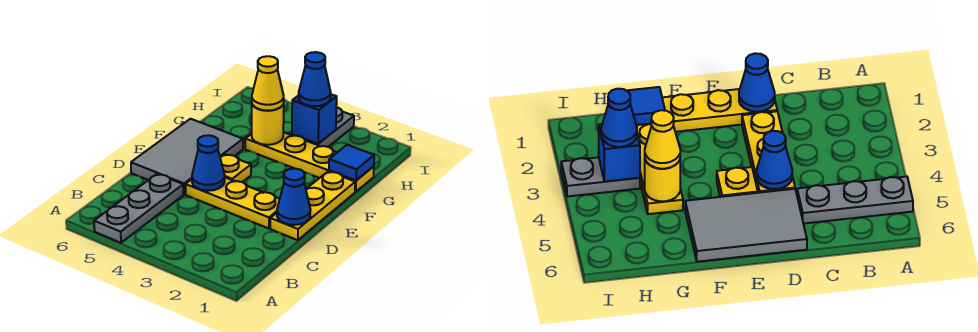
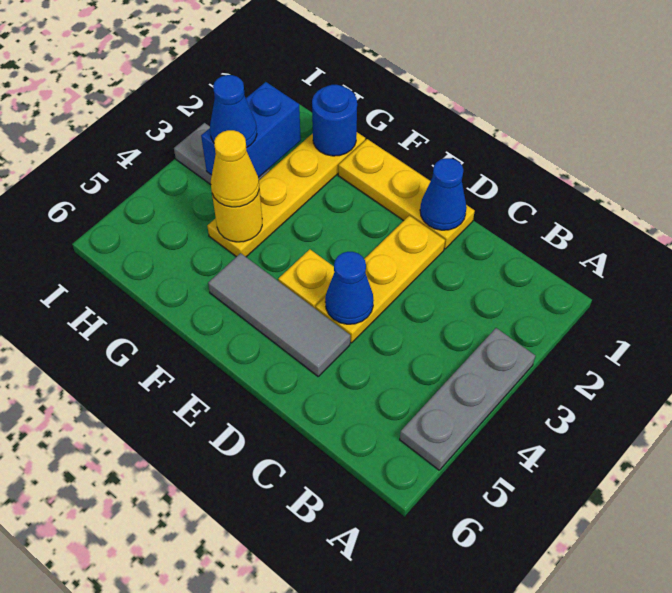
grey plate A5:C5 level 1 -> grey plate A3:A5 level 1
grey tile D5:F6 level 1 -> grey tile D5:F5 level 1
blue tile G1 level 2 -> blue round brick G1 level 2
blue brick H3 level 2 -> blue brick H2:H3 level 2

